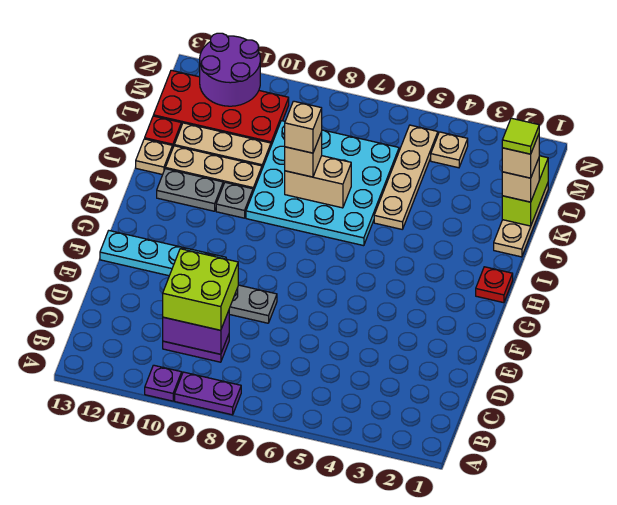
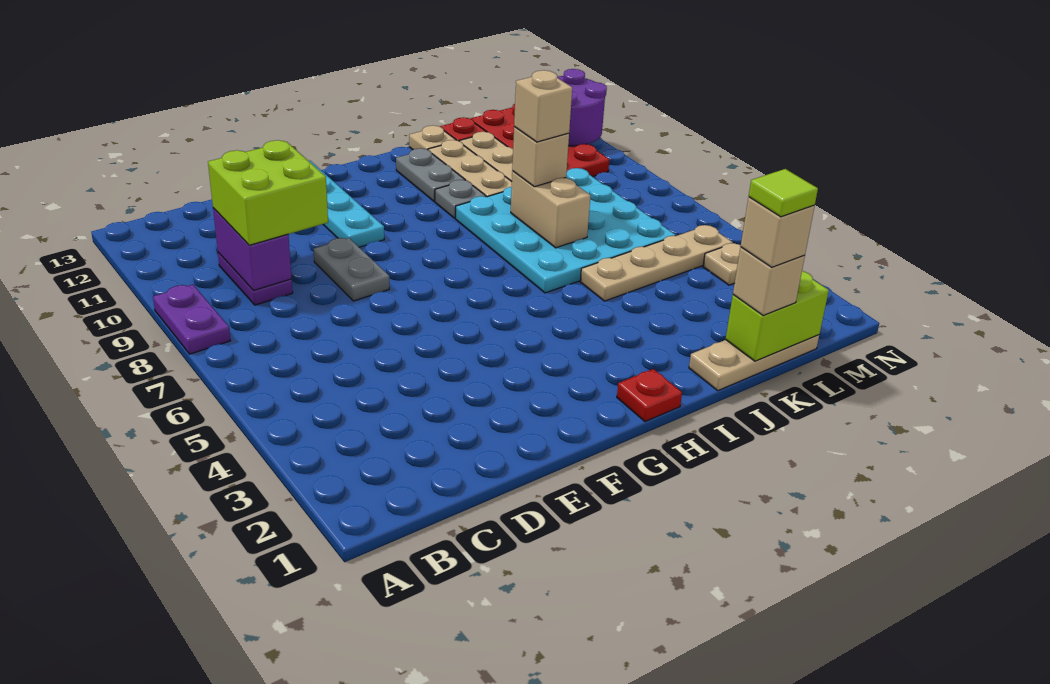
purple plate A10 level 1 -> none

